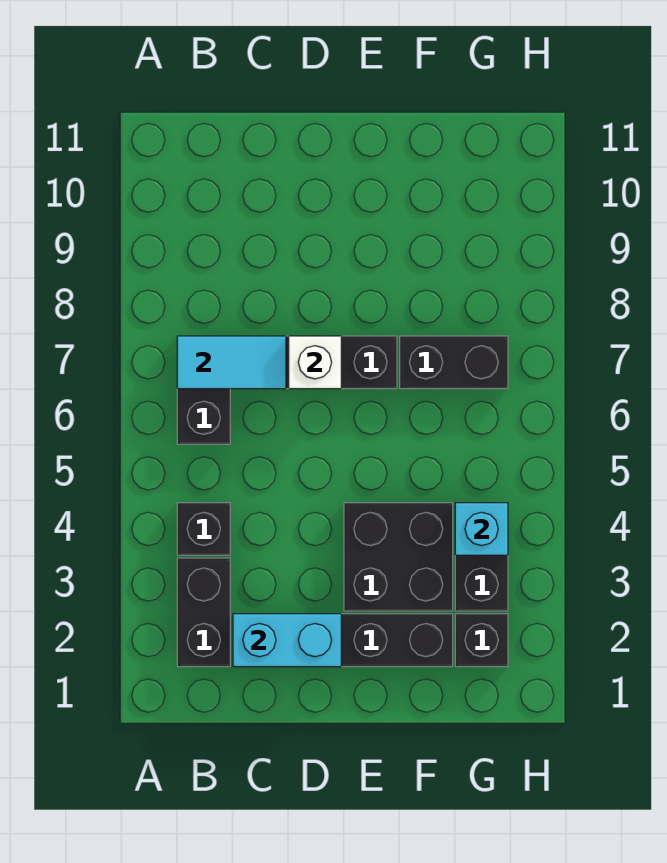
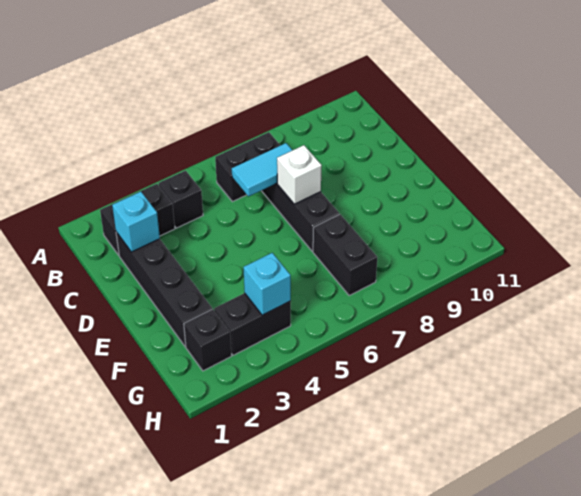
cyan tile B7:C7 level 2 -> cyan tile C6:C7 level 2
cyan brick C2:D2 level 2 -> cyan brick C2 level 2
black brick E3:F4 level 1 -> none

